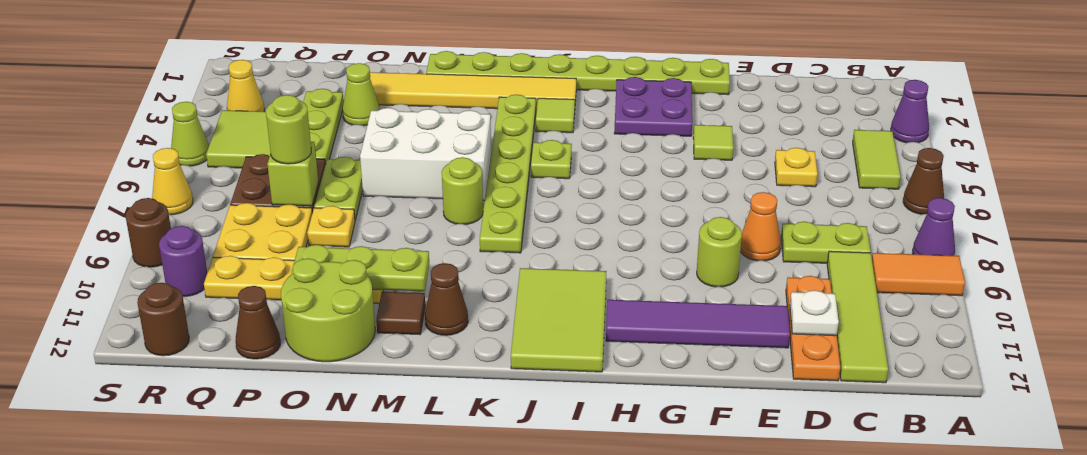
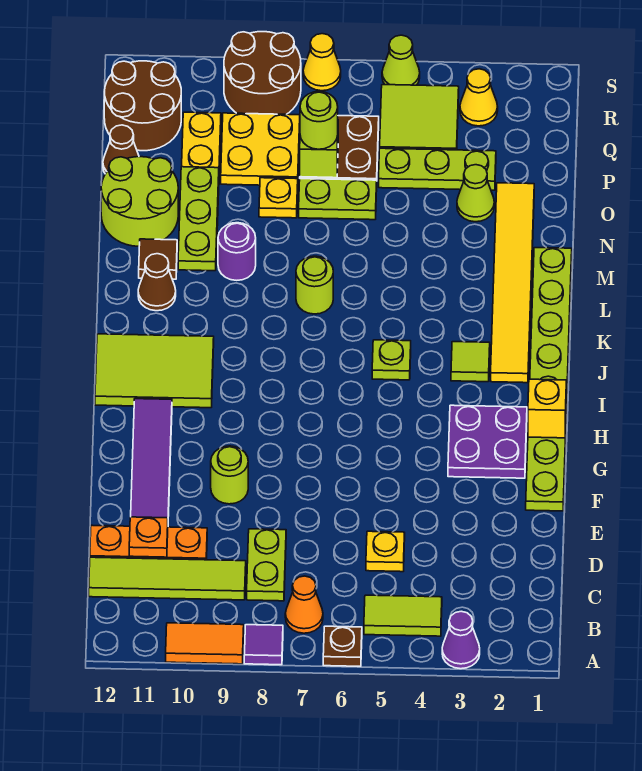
brown cone A6 level 1 -> brown plate A6 level 1
purple cone A8 level 1 -> purple tile A8 level 1
orange tile A9:B9 level 1 -> orange tile A9:A10 level 1
white plate D11 level 2 -> orange plate D11 level 2
orange cone E8 level 1 -> orange cone B7 level 1
lime tile F4 level 1 -> none
none -> yellow brick H1 level 2
lime plate K3:K8 level 1 -> none
white brick L5:N6 level 1 -> none
purple round brick R10 level 1 -> purple round brick M9 level 1
brown round brick R12 level 1 -> brown round brick Q11:R12 level 1
brown round brick S9 level 1 -> brown round brick R8:S9 level 1

